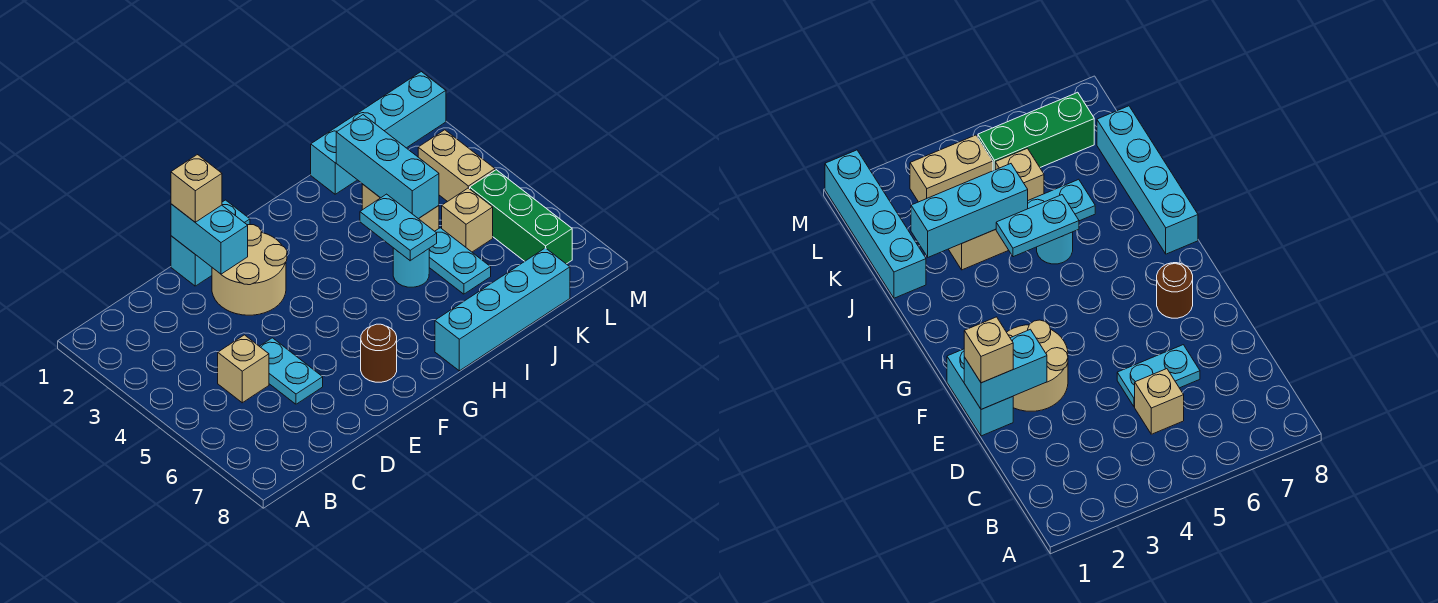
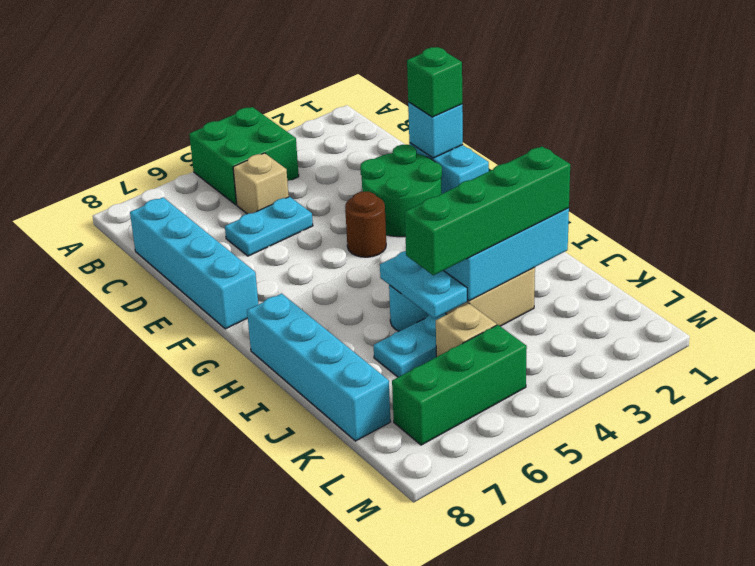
none -> green brick A4:B5 level 1
cyan brick E1:E2 level 2 -> cyan brick E1 level 2
tan brick E1 level 3 -> green brick E1 level 3
tan round brick E2:F3 level 1 -> green round brick E2:F3 level 1
brown round brick F7 level 1 -> brown round brick F4 level 1
cyan plate I4:I5 level 2 -> cyan plate I5:J5 level 2
cyan brick J1:M1 level 1 -> cyan brick C8:F8 level 1
none -> green brick J2:J5 level 3
tan brick L3:L4 level 1 -> none

